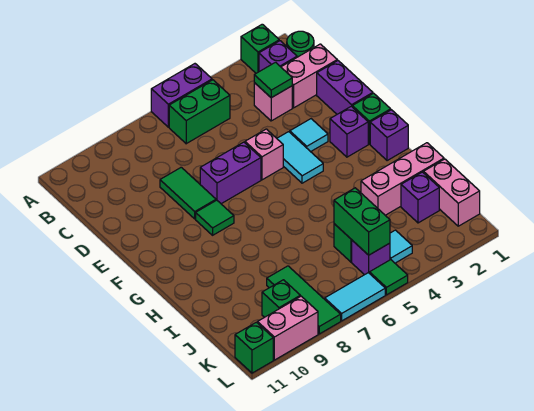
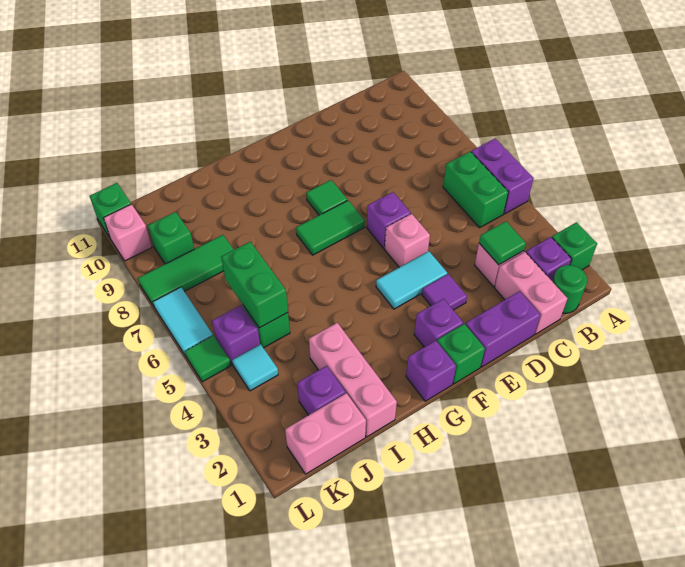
green tile D8:E8 level 1 -> green tile F7:G7 level 1
cyan tile E3 level 1 -> purple tile E3 level 1
purple brick E6:E7 level 1 -> purple brick E6 level 1
green brick J5:K5 level 2 -> green brick J5:J6 level 2
pink brick L9:L10 level 1 -> pink brick L10 level 1

